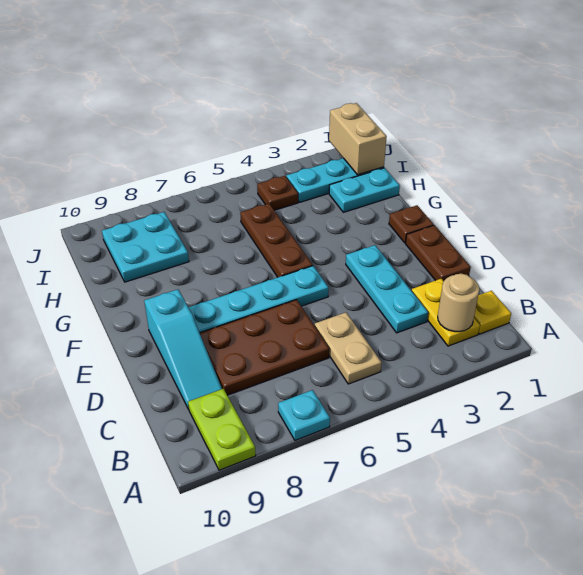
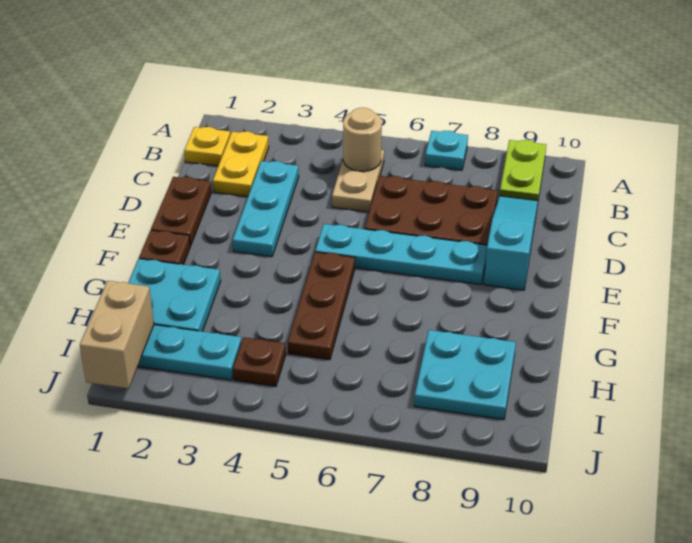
tan round brick B2 level 2 -> tan round brick B5 level 2
cyan plate H1:H2 level 1 -> cyan plate G1:H2 level 1

